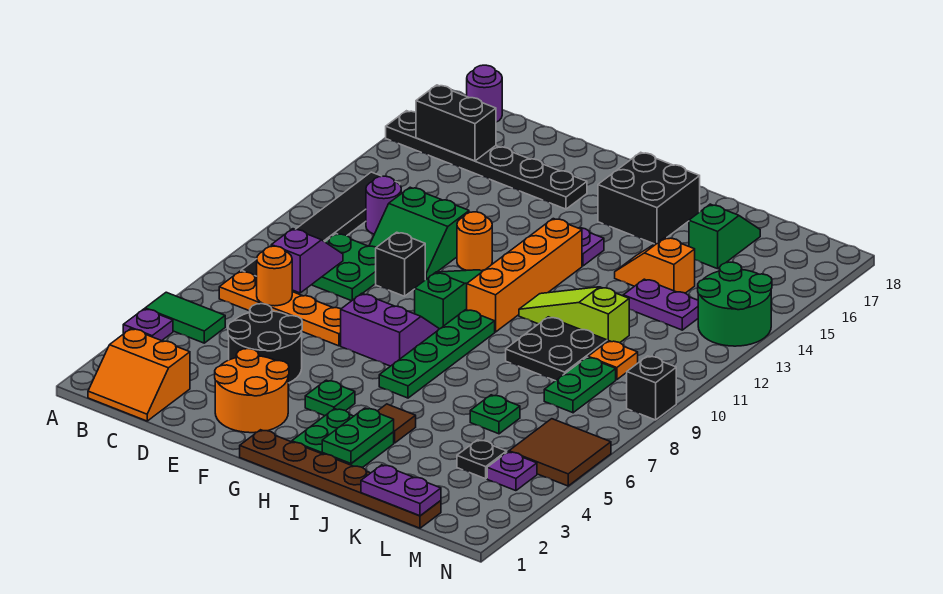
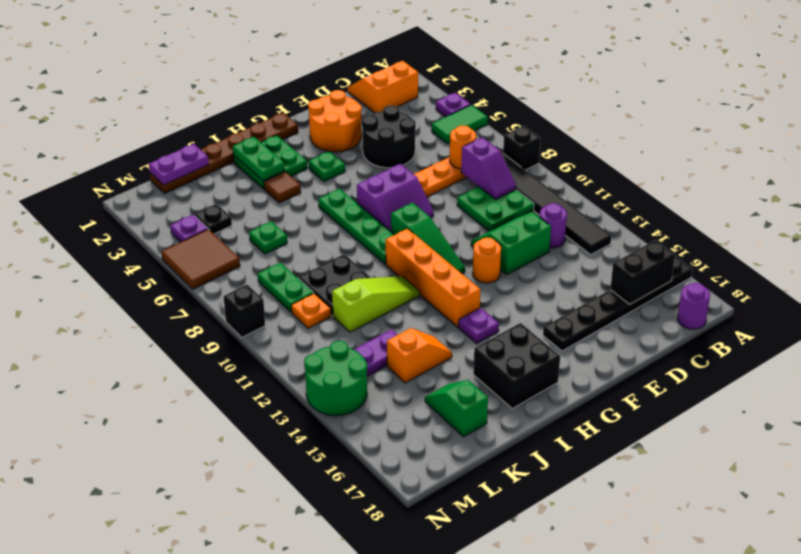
black brick E10 level 1 -> black brick A8 level 1
green slope K16:K17 level 1 top 16 -> green slope K16:K17 level 1 top 17

